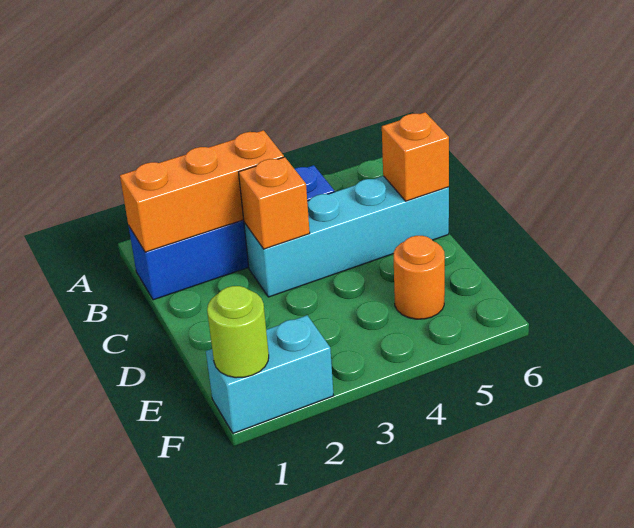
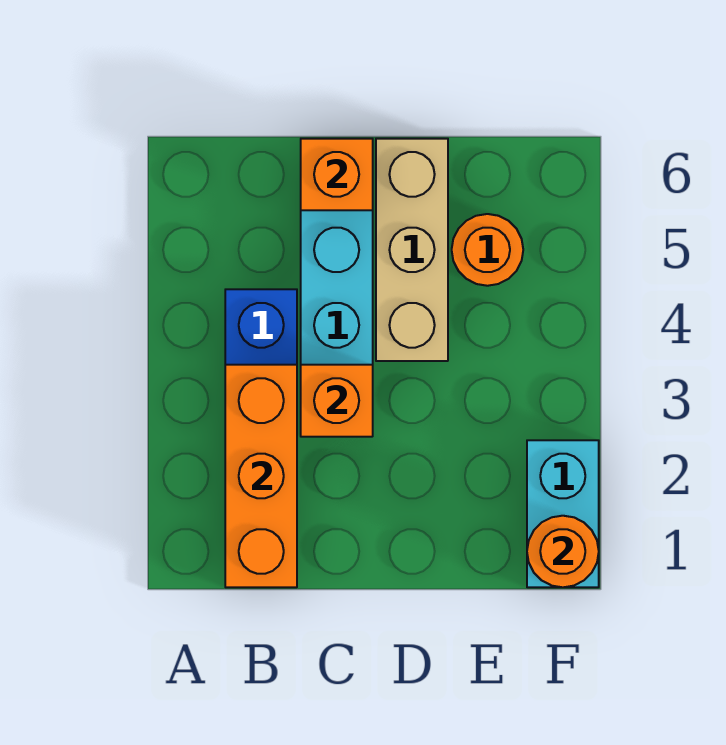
none -> tan brick D4:D6 level 1
lime round brick F1 level 2 -> orange round brick F1 level 2

